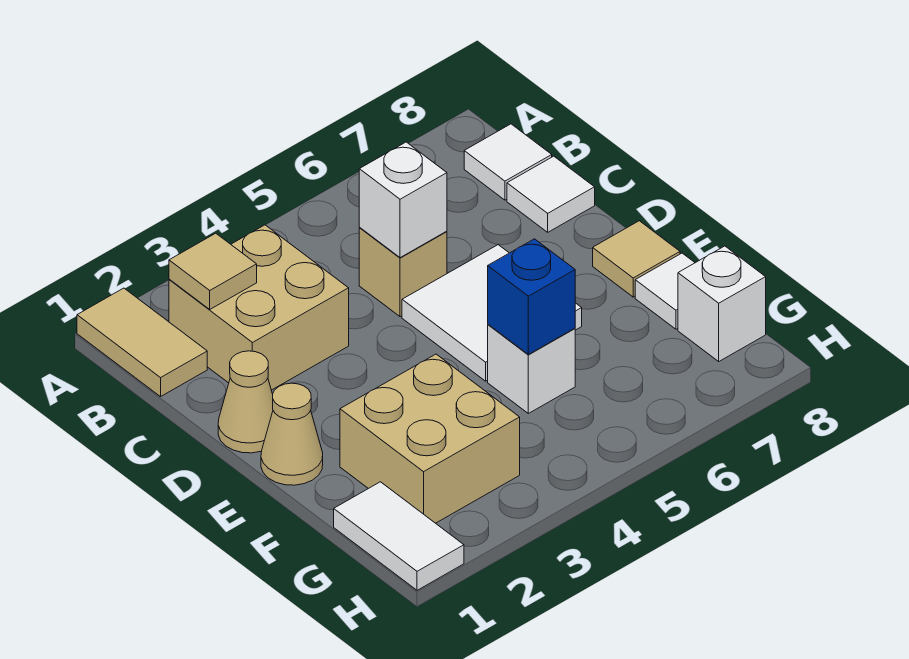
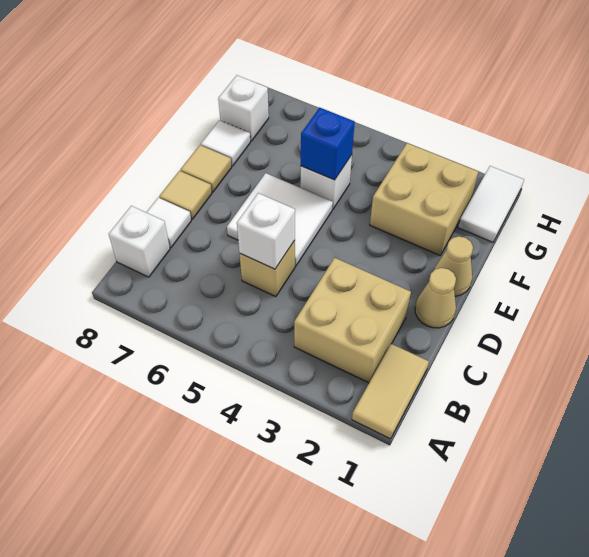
tan tile B2 level 2 -> tan tile D8 level 1
white tile B8 level 1 -> white brick B8 level 1

